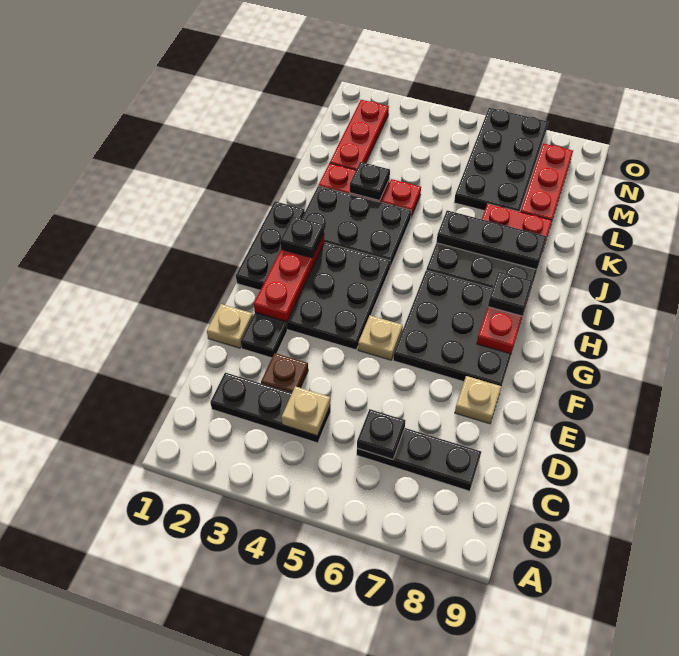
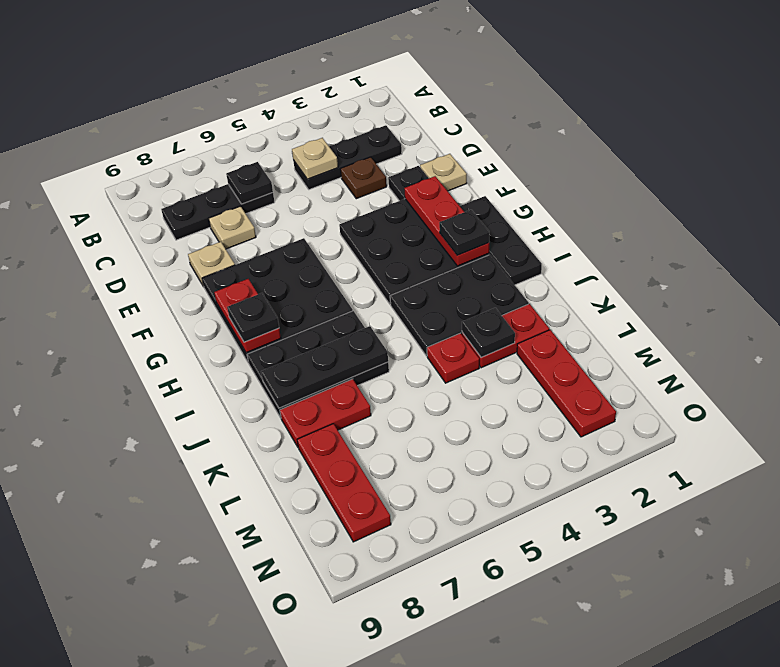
tan plate F5 level 1 -> tan plate D7 level 1
black plate L6:O7 level 1 -> none

